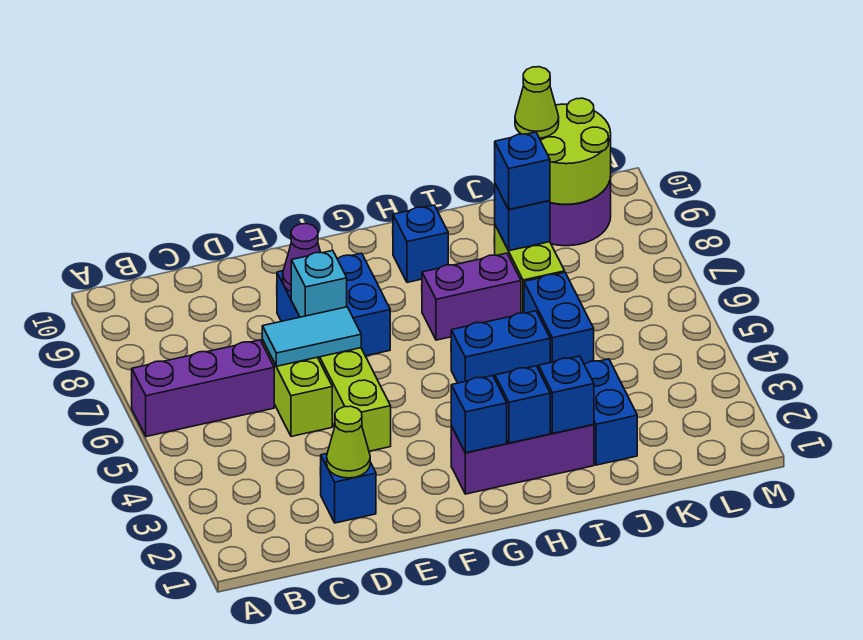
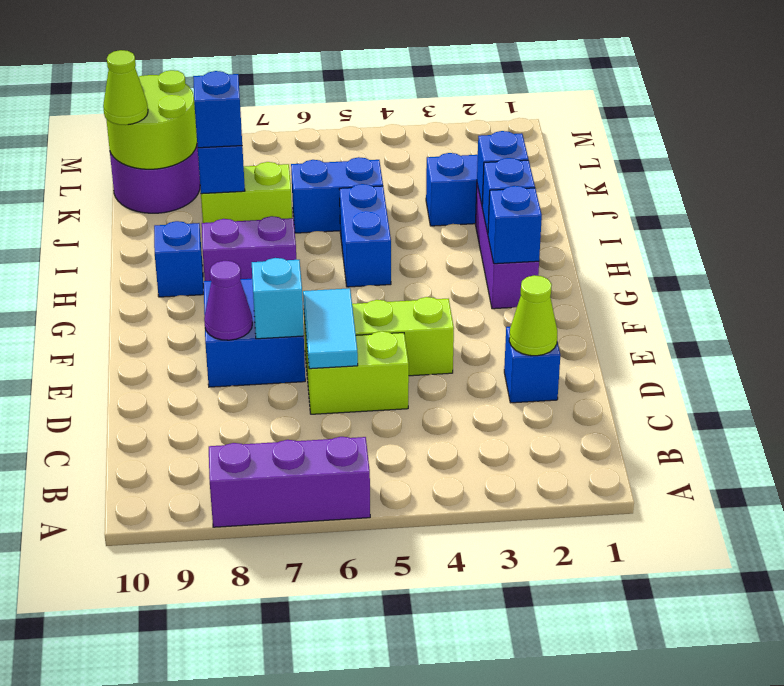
purple brick A6:C6 level 1 -> purple brick A6:A8 level 1
purple brick H7:I7 level 1 -> purple brick H7:H8 level 1

